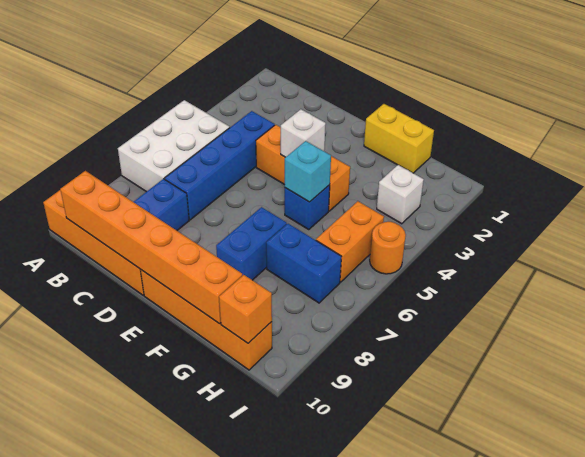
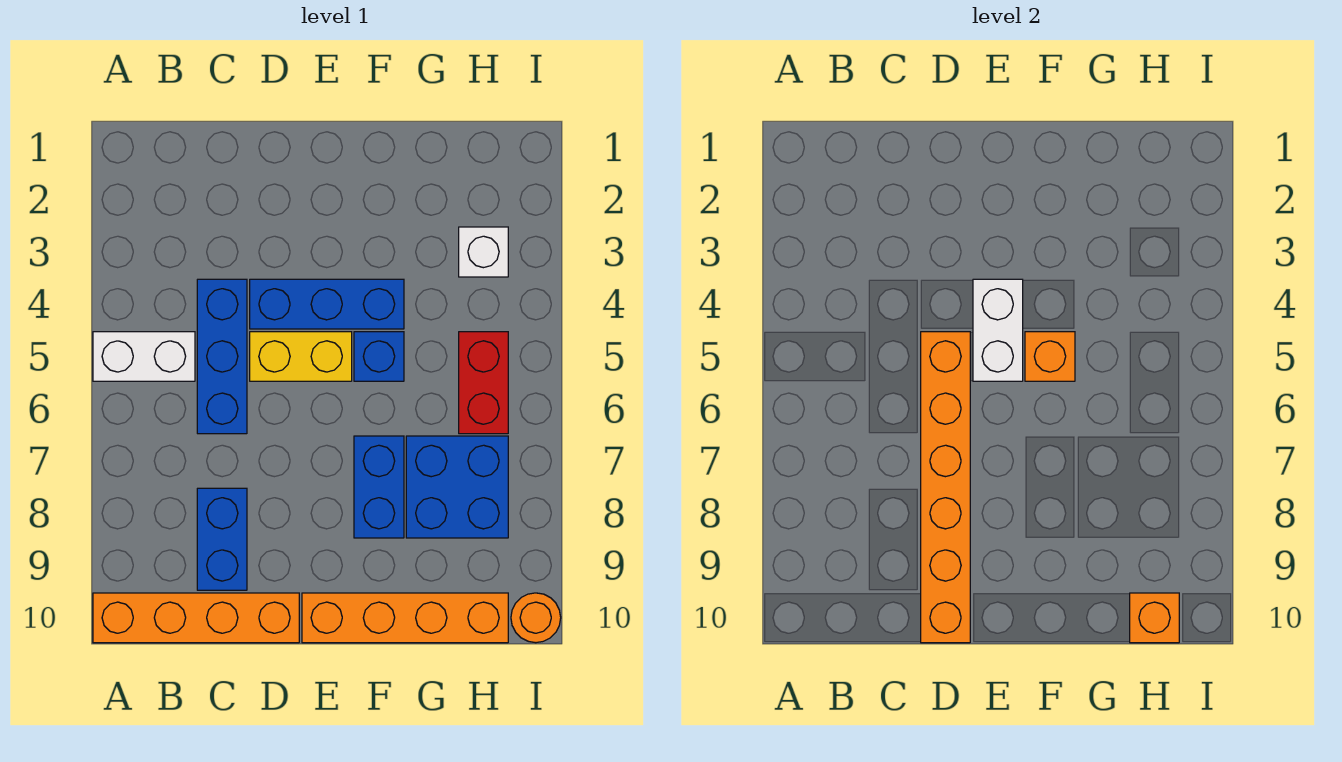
white brick A5:B7 level 1 -> white brick A5:B5 level 1
orange brick B10:G10 level 2 -> orange brick D5:D10 level 2
blue brick C4:C7 level 1 -> blue brick C4:C6 level 1
orange brick D4:F4 level 1 -> blue brick D4:F4 level 1
white brick E4 level 2 -> white brick E4:E5 level 2
yellow brick F1:G1 level 1 -> yellow brick D5:E5 level 1
cyan brick F5 level 2 -> orange brick F5 level 2
blue brick G7:H7 level 1 -> blue brick G7:H8 level 1
orange brick H5:H6 level 1 -> red brick H5:H6 level 1
orange round brick I5 level 1 -> orange round brick I10 level 1

